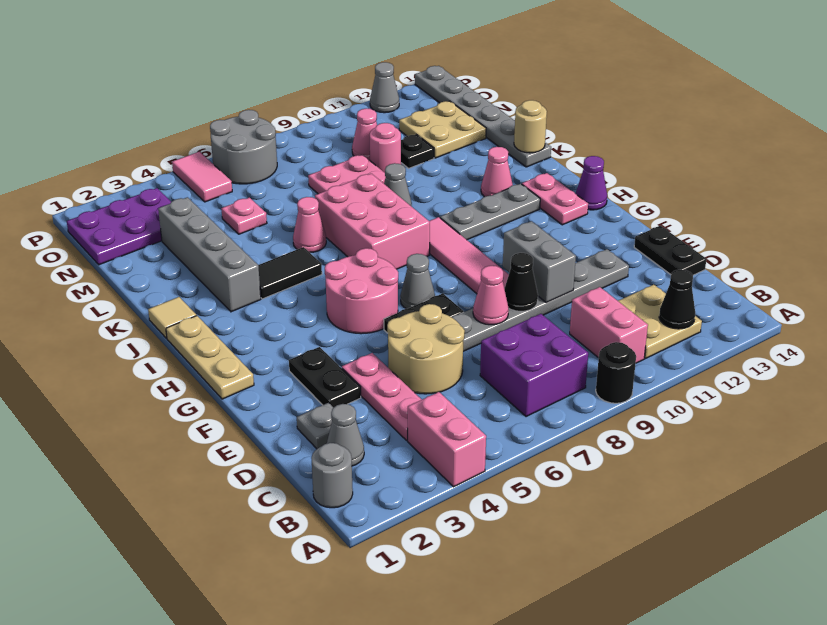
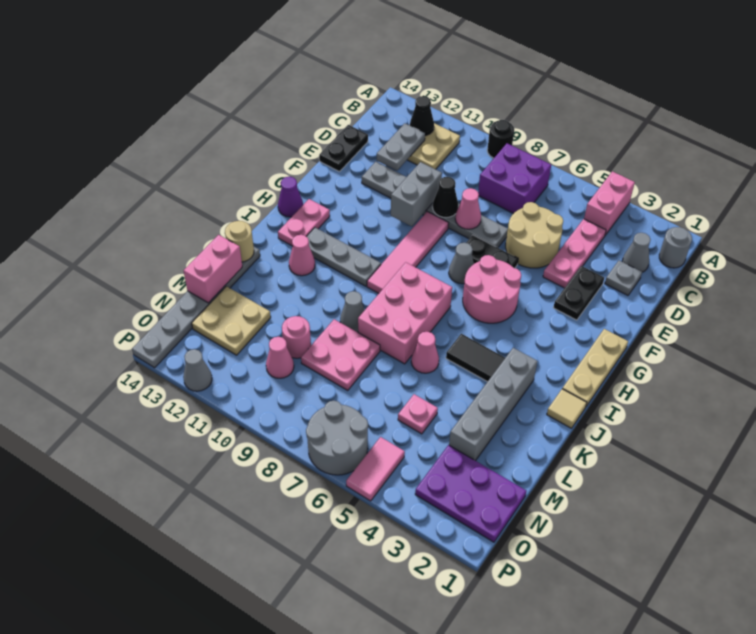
pink brick B10:C10 level 1 -> pink brick L14:M14 level 2
none -> grey plate C12:D12 level 2
black plate M11 level 1 -> none

